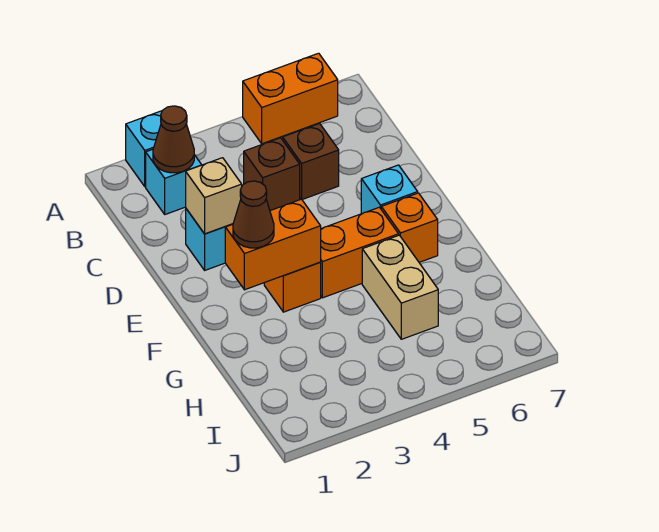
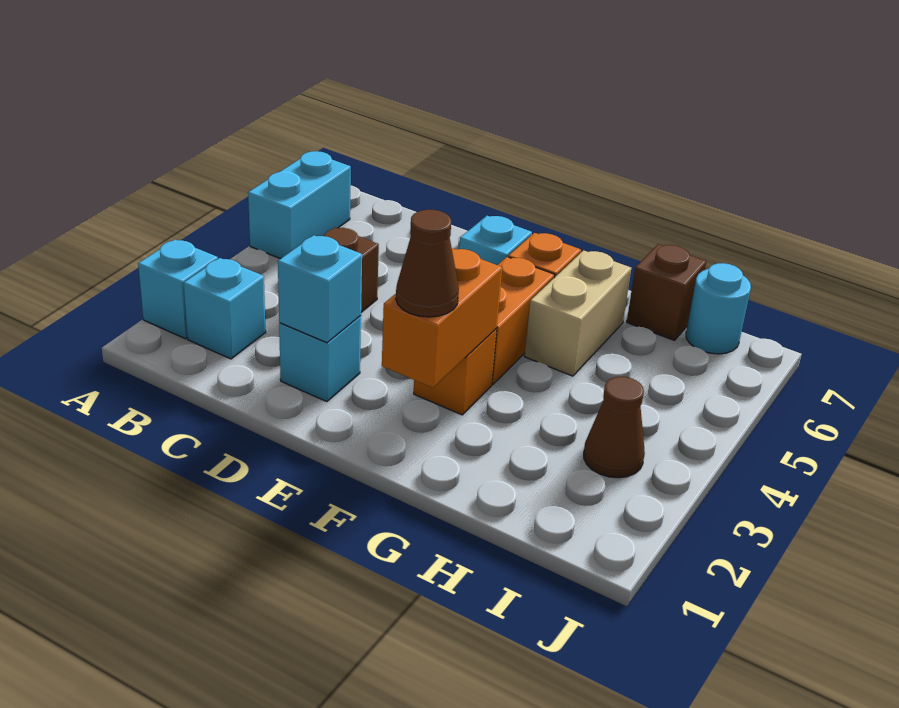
orange brick A5:A6 level 1 -> cyan brick A5:A6 level 1
brown cone B2 level 2 -> brown cone I3 level 1
brown brick C5 level 1 -> brown brick H7 level 1
tan brick D2 level 2 -> cyan brick D2 level 2
tan brick G5:H5 level 1 -> tan brick G5:G6 level 1
none -> cyan round brick I7 level 1

